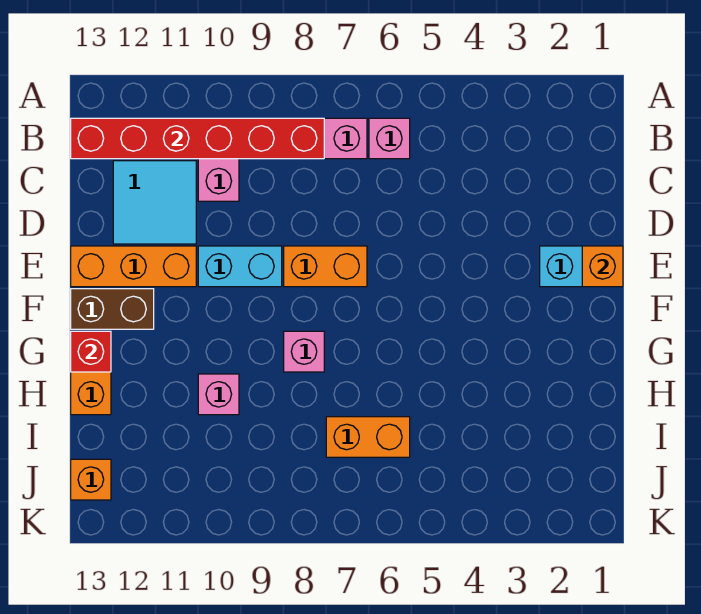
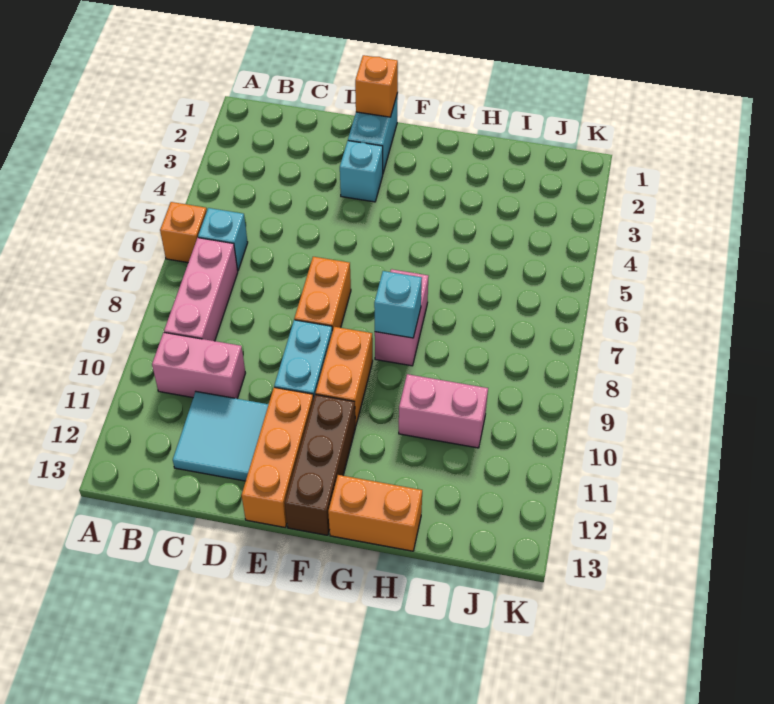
pink brick B6 level 1 -> cyan brick B6 level 1
red brick B8:B13 level 2 -> none
none -> cyan brick E3 level 1
brown brick F12:F13 level 1 -> brown brick F11:F13 level 1
pink brick G8 level 1 -> pink brick G7:G8 level 1
none -> cyan brick G8 level 2
red brick G13 level 2 -> none
pink brick H10 level 1 -> pink brick H10:I10 level 1
orange brick I6:I7 level 1 -> orange brick F9:F10 level 1
orange brick J13 level 1 -> orange brick A6 level 1

